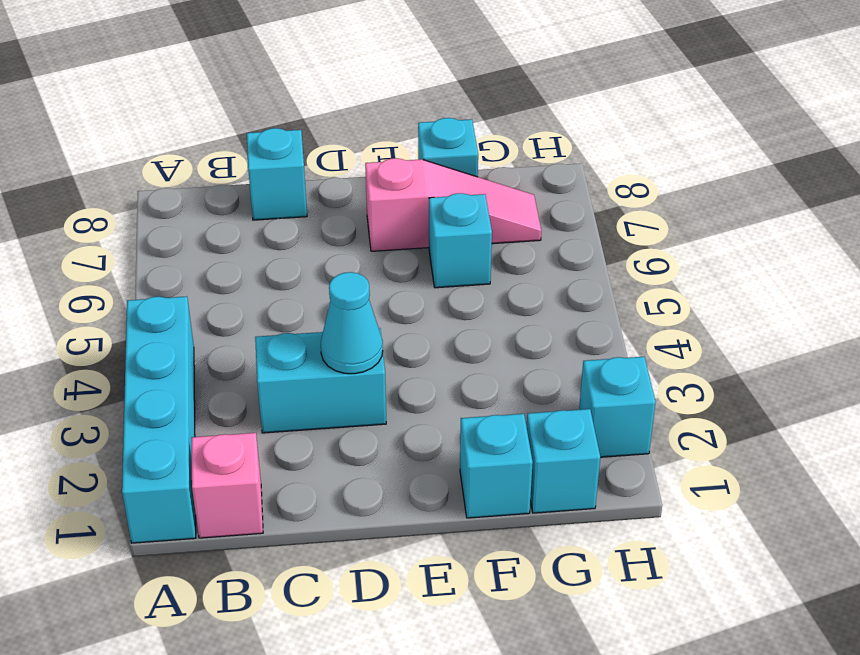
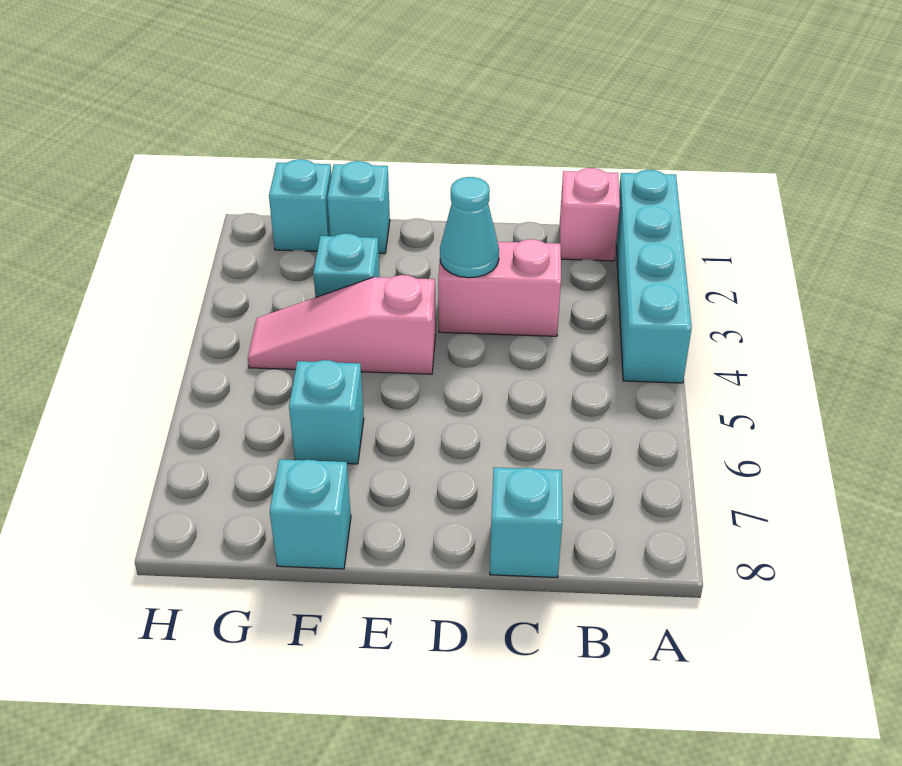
cyan brick C3:D3 level 1 -> pink brick C3:D3 level 1
pink slope E7:G7 level 1 top E -> pink slope E4:G4 level 1 top E
cyan brick H2 level 1 -> cyan brick F3 level 1

